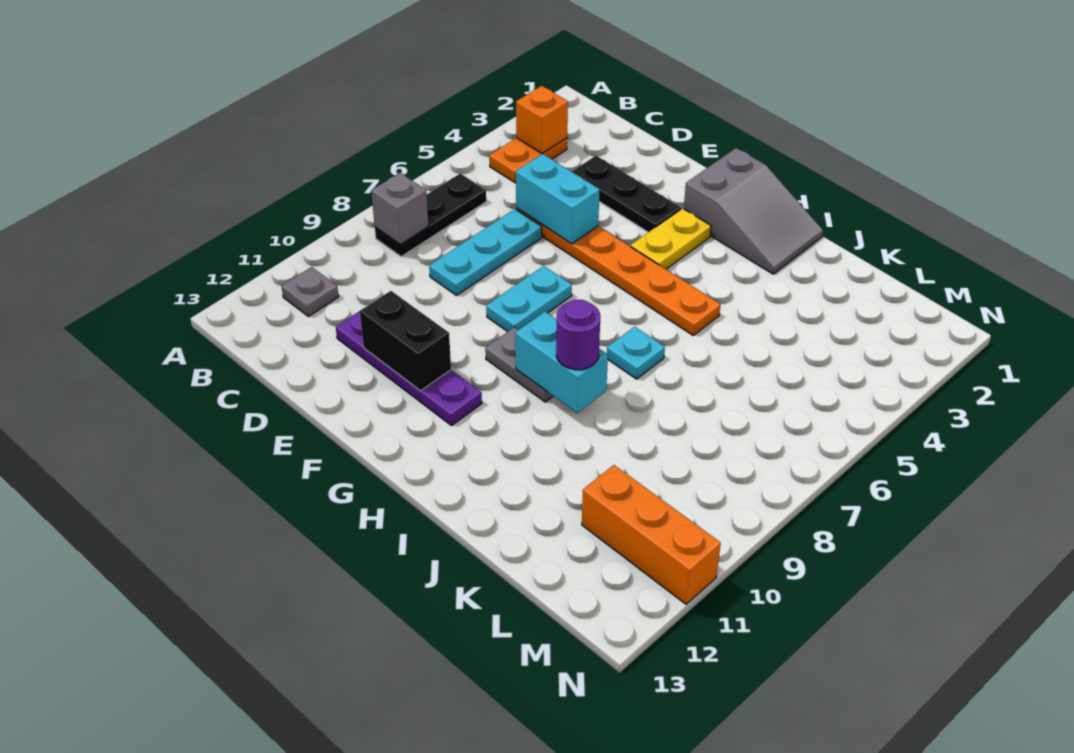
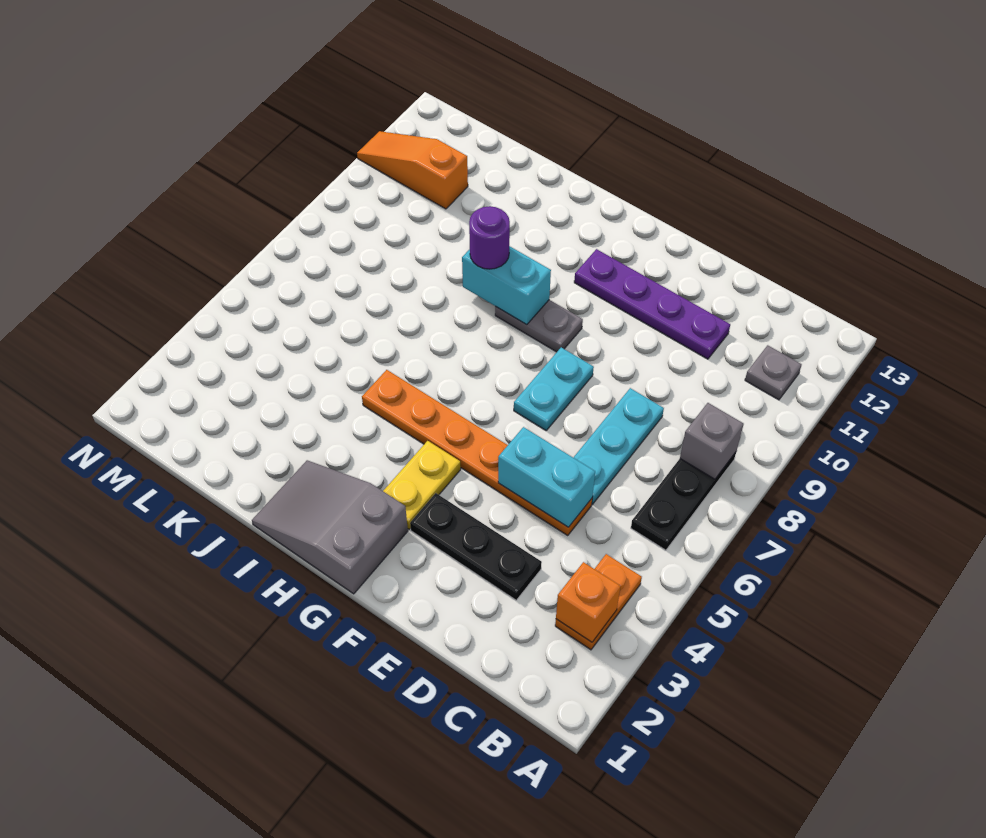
black brick E11:F11 level 2 -> none
cyan plate I7 level 1 -> none
orange brick L11:N11 level 1 -> orange slope L11:N11 level 1 top L

